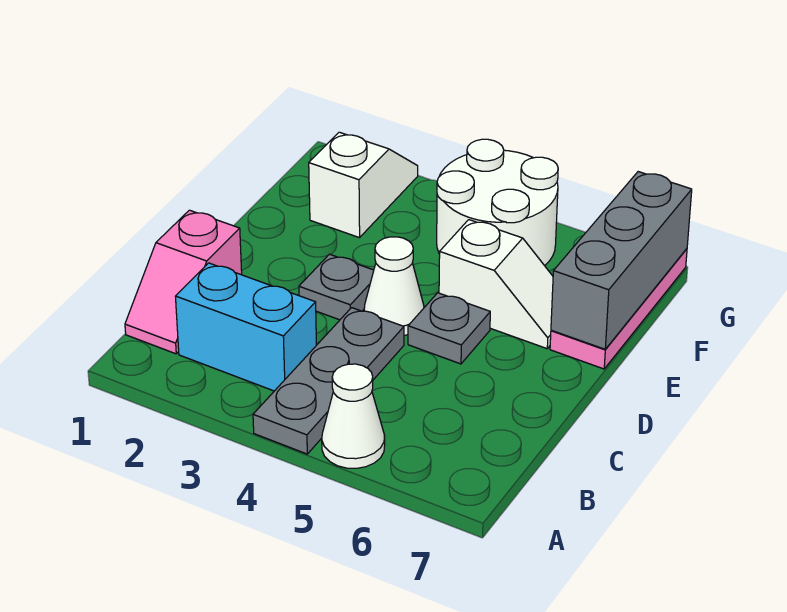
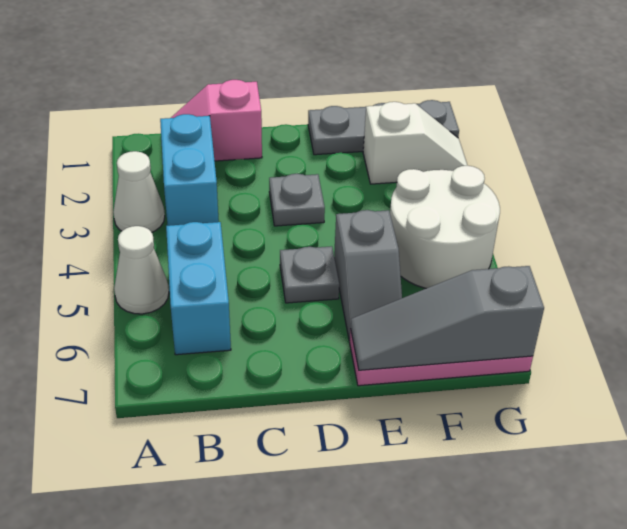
grey plate A4:C4 level 1 -> grey plate E1:G1 level 1
none -> cyan brick B5:B6 level 1
white cone D4 level 1 -> white cone A3 level 1
white slope E5:E6 level 1 top 5 -> grey slope E5:E6 level 1 top 5
grey brick E7:G7 level 2 -> grey slope E7:G7 level 2 top G

